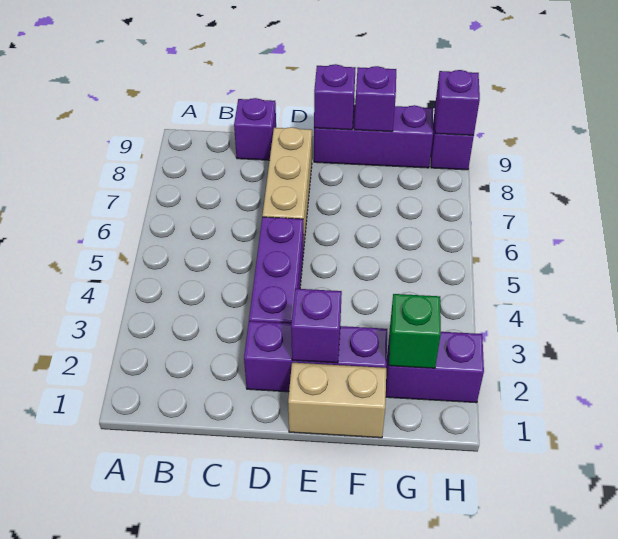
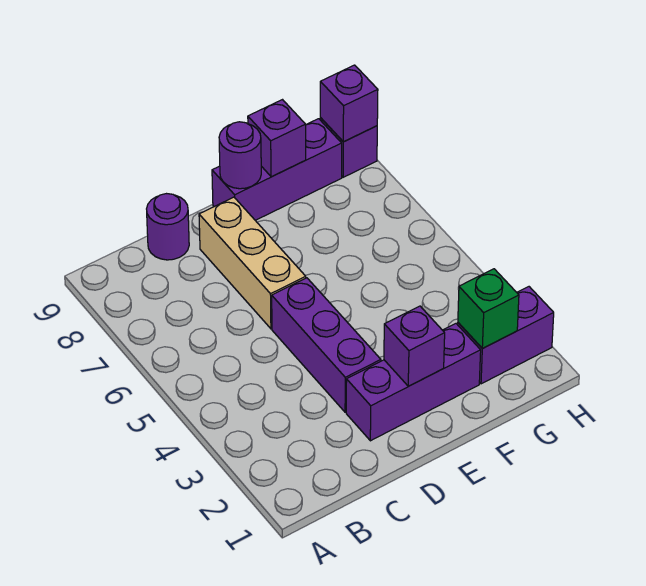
purple brick C9 level 1 -> purple round brick C9 level 1
tan brick E1:F1 level 1 -> none
purple brick E9 level 2 -> purple round brick E9 level 2

